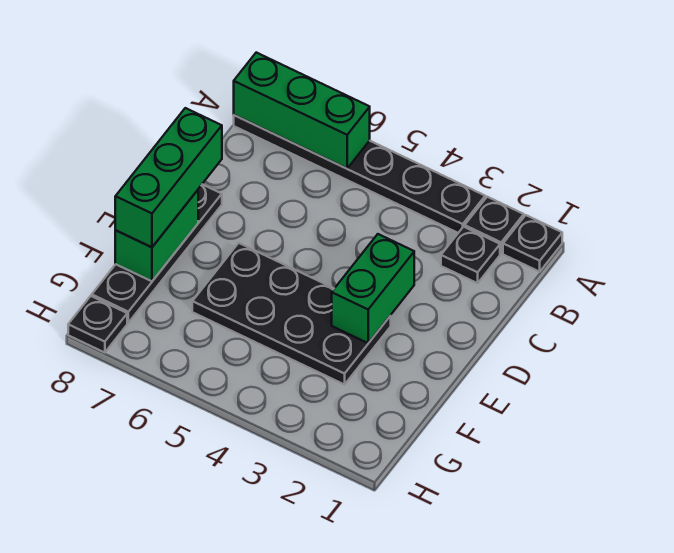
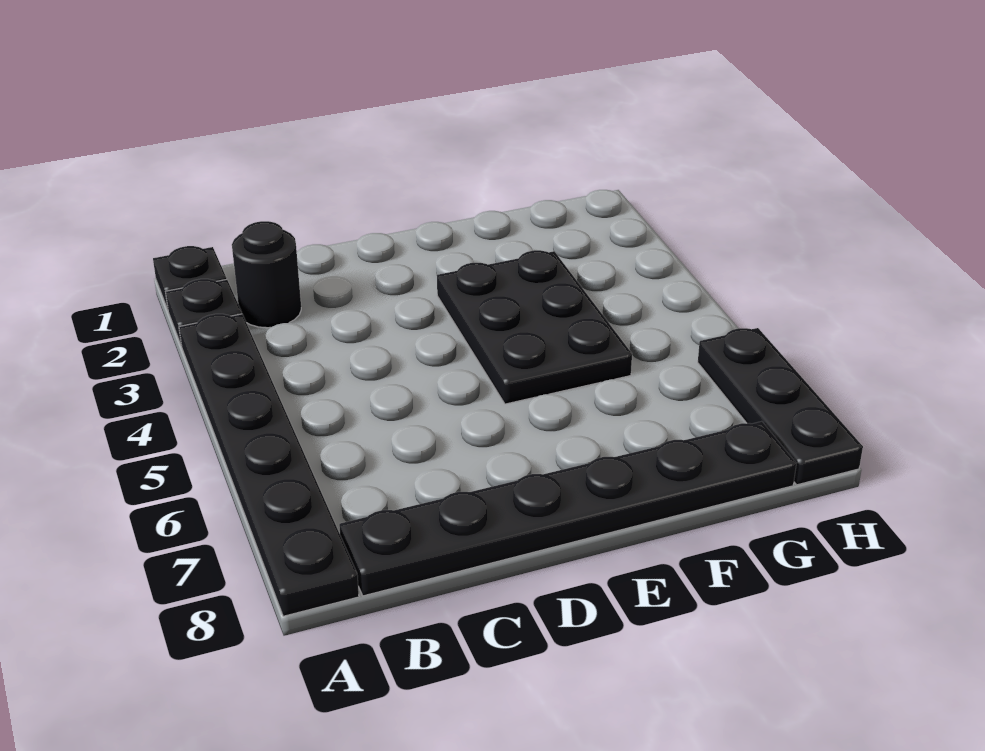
green brick A6:A8 level 2 -> none
black plate B2 level 1 -> black round brick B2 level 1
green brick D3:E3 level 2 -> none
black plate D8:G8 level 1 -> black plate B8:G8 level 1
green brick D8:F8 level 3 -> none
black plate E3:F6 level 1 -> black plate E3:F5 level 1
green brick E8:F8 level 2 -> none
black plate H8 level 1 -> black plate H6:H8 level 1

